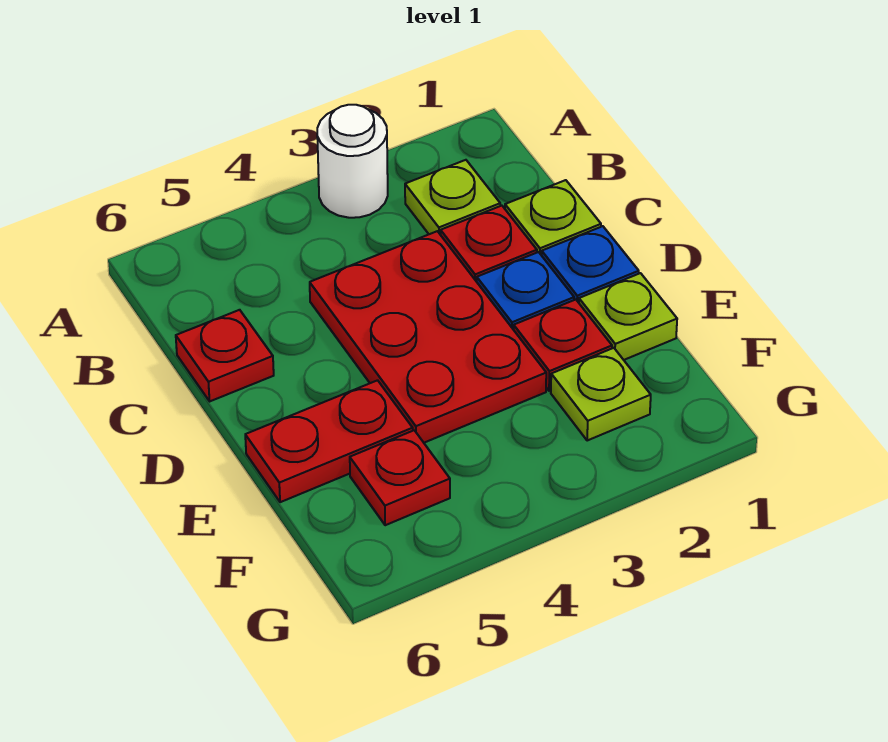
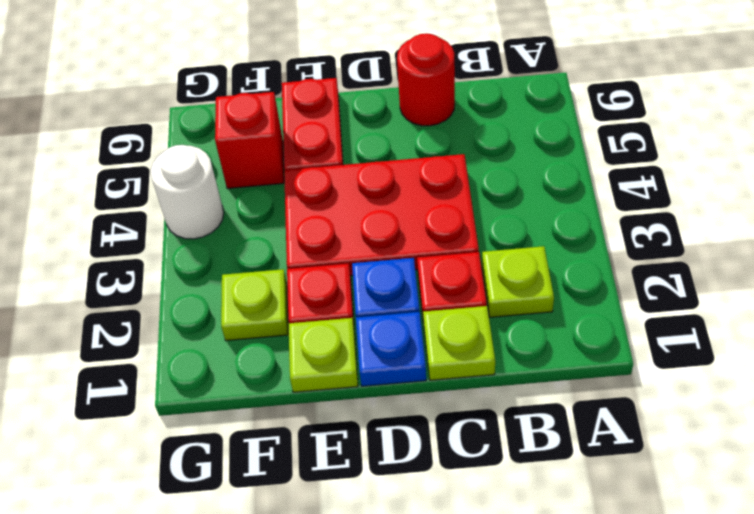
white round brick A3 level 1 -> white round brick G4 level 1
red plate C6 level 1 -> red round brick C6 level 1
red plate F5 level 1 -> red brick F5 level 1

